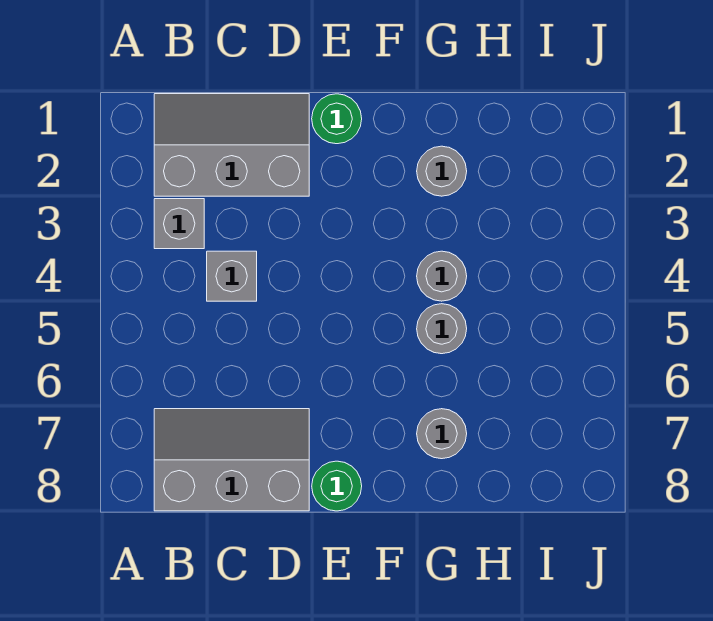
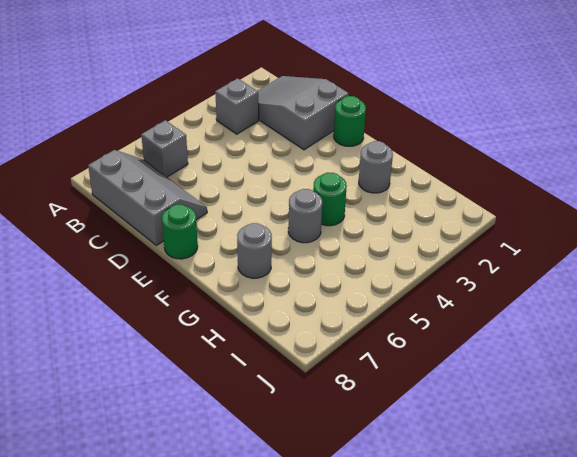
grey slope B1:D2 level 1 top 2 -> grey slope B1:D2 level 1 top D
grey brick C4 level 1 -> grey brick B6 level 1
grey round brick G4 level 1 -> green round brick G4 level 1

